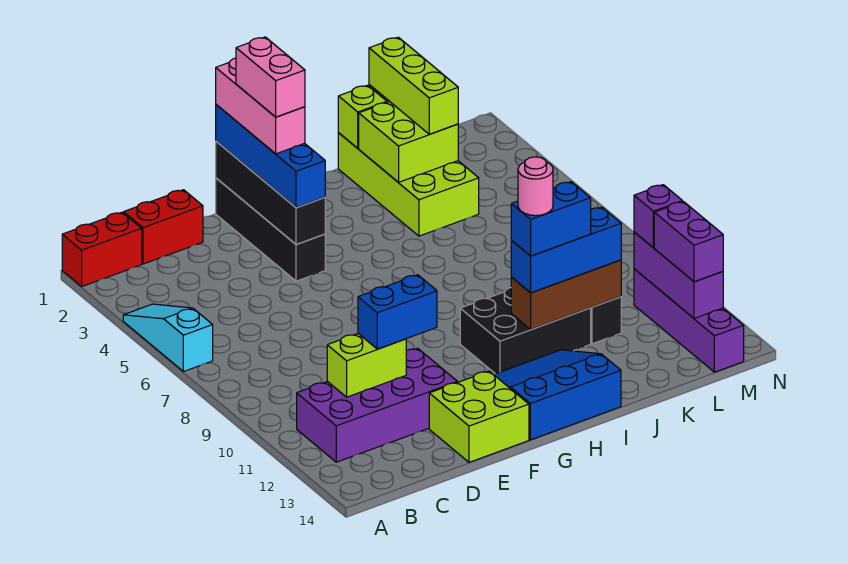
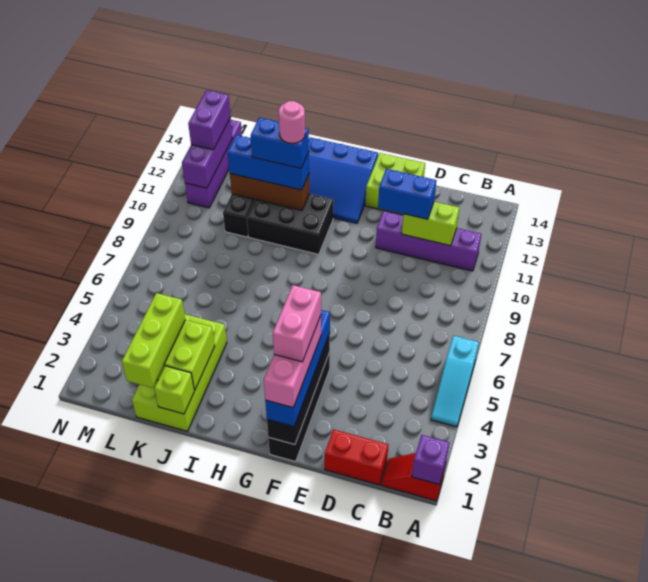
red brick A1:B1 level 1 -> red slope A1:B1 level 1 top A
purple brick B11:E12 level 1 -> purple brick B11:E11 level 1
purple brick M11 level 3 -> purple brick A1 level 2

